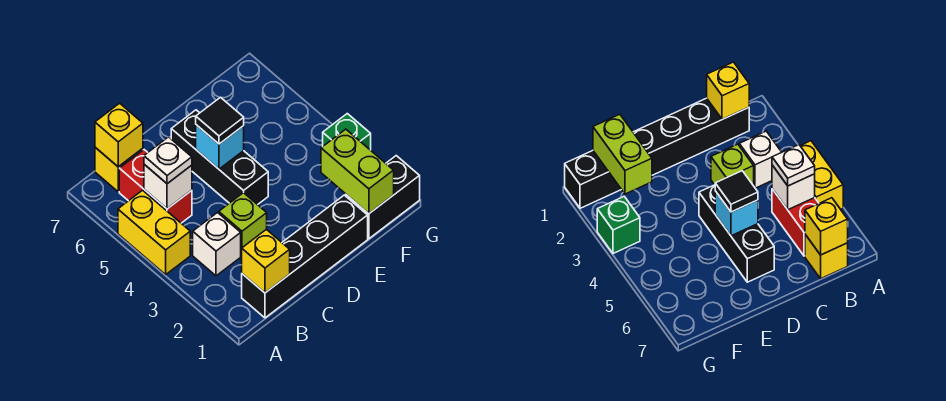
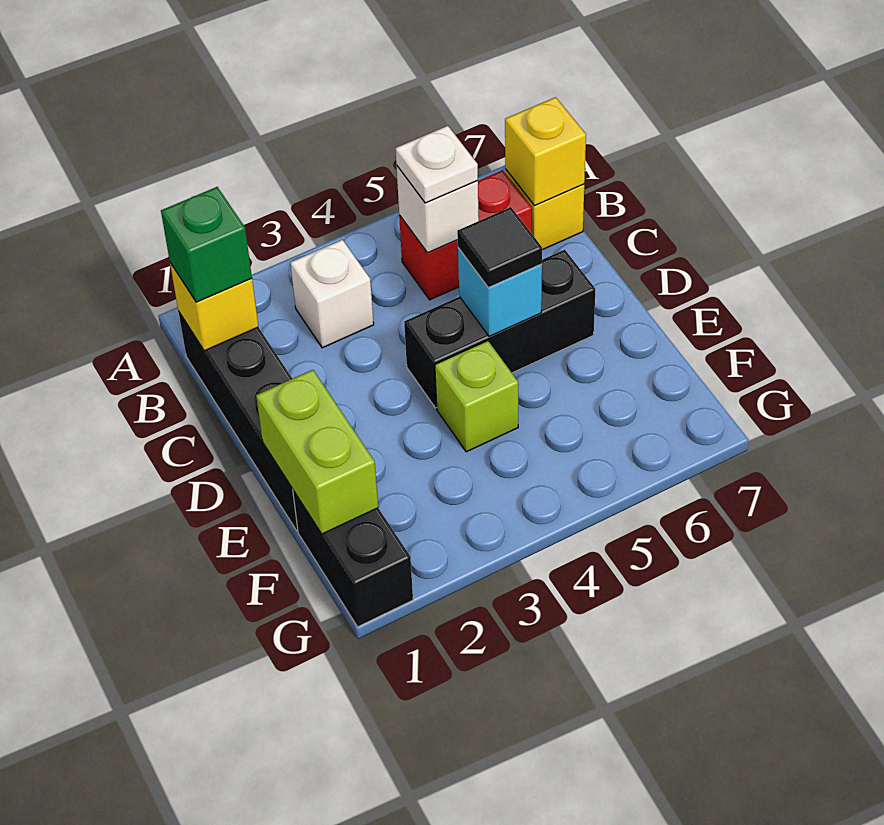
yellow brick A4:A5 level 1 -> none
lime brick C3 level 1 -> lime brick E4 level 1
lime brick F1:F2 level 2 -> lime brick E1:F1 level 2
green brick G3 level 1 -> green brick B1 level 3

